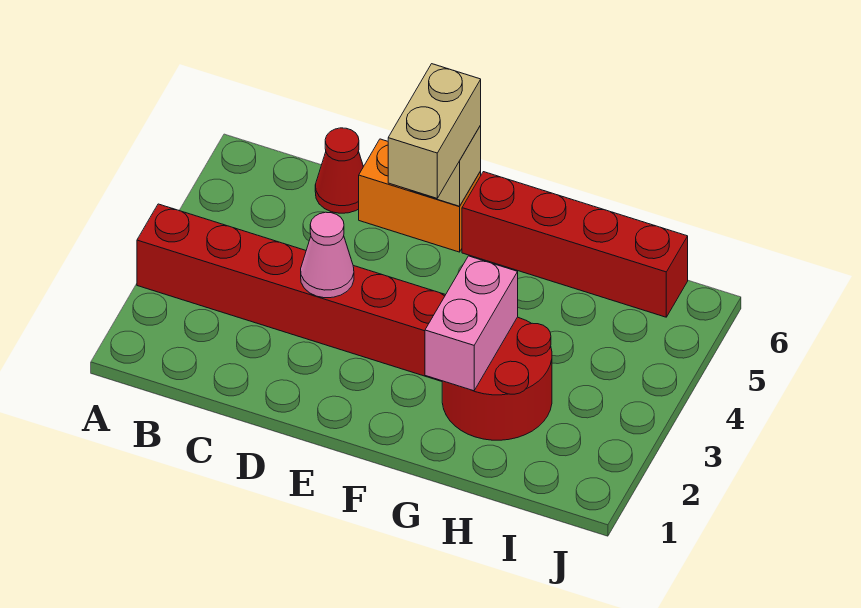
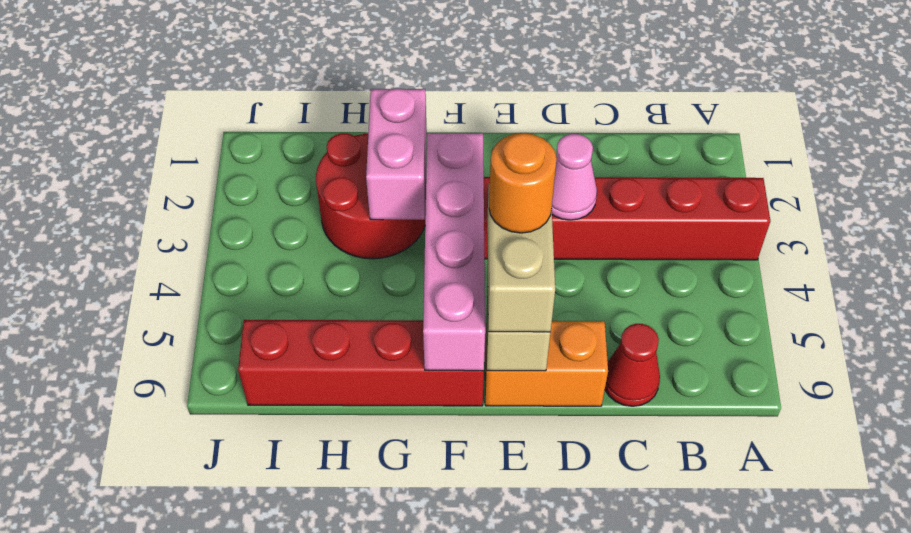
none -> orange round brick E5 level 4
none -> pink brick F3:F6 level 2

